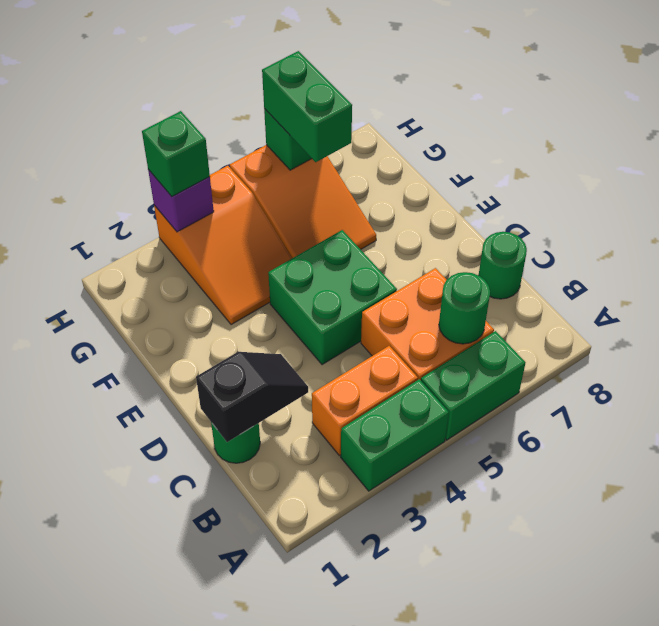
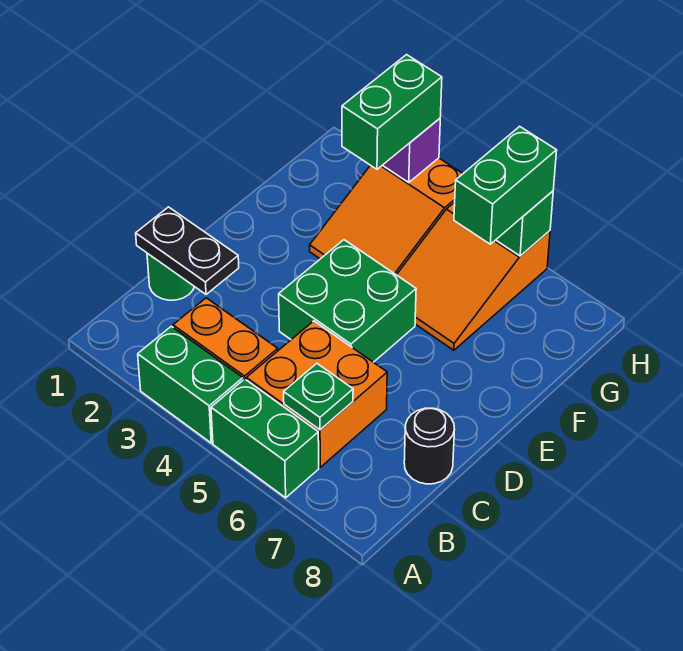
green round brick B6 level 2 -> green plate B6 level 2
black slope C1:C2 level 2 top 1 -> black plate C1:C2 level 2
green round brick C8 level 1 -> black round brick C8 level 1
green brick H3 level 3 -> green brick G3:H3 level 3

